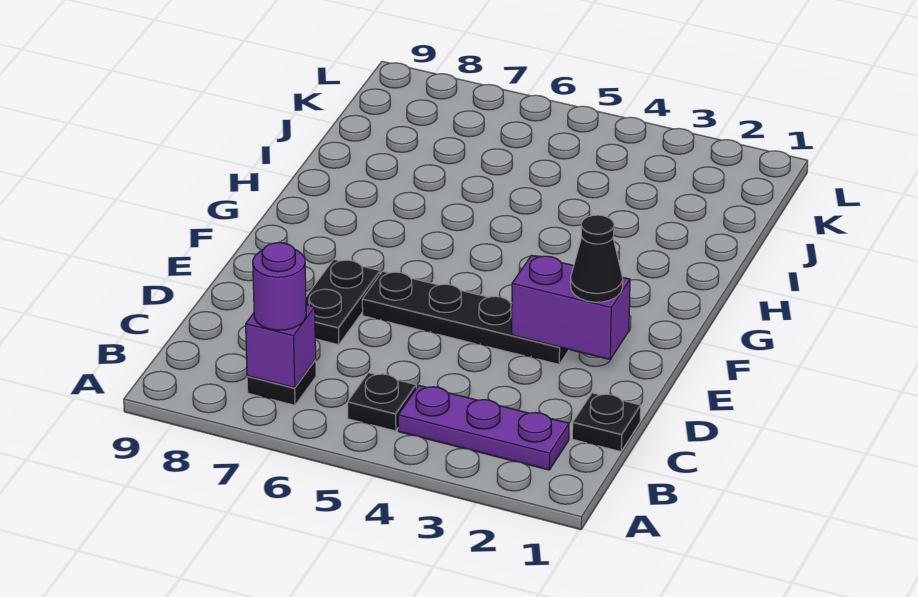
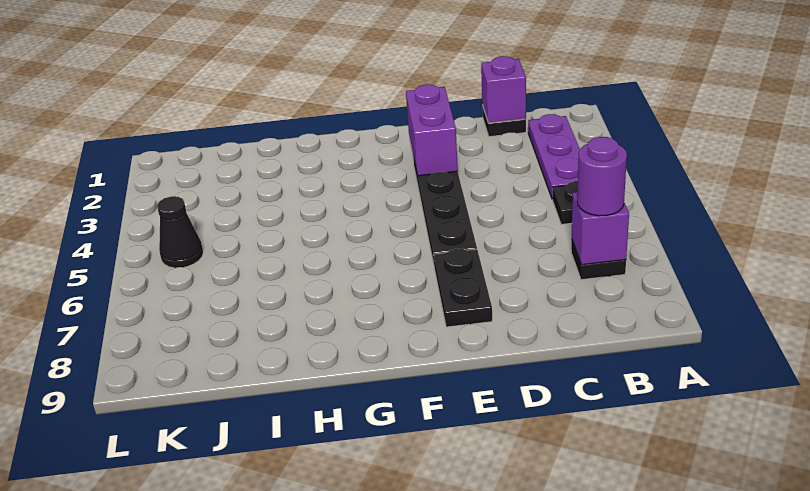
none -> purple brick C1 level 2
black plate D7:E7 level 1 -> black plate E7:E8 level 1
black cone E2 level 3 -> black cone K5 level 1

